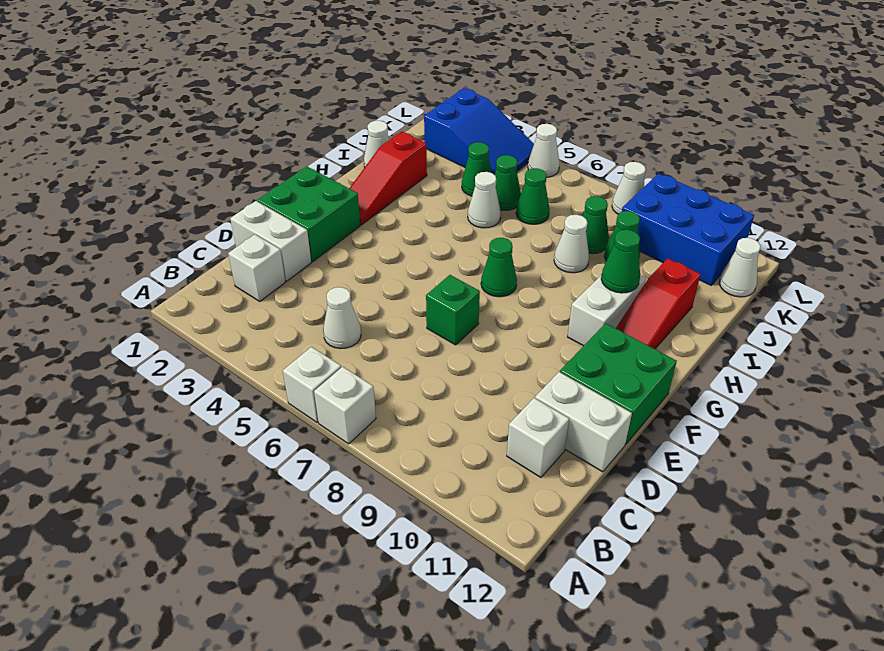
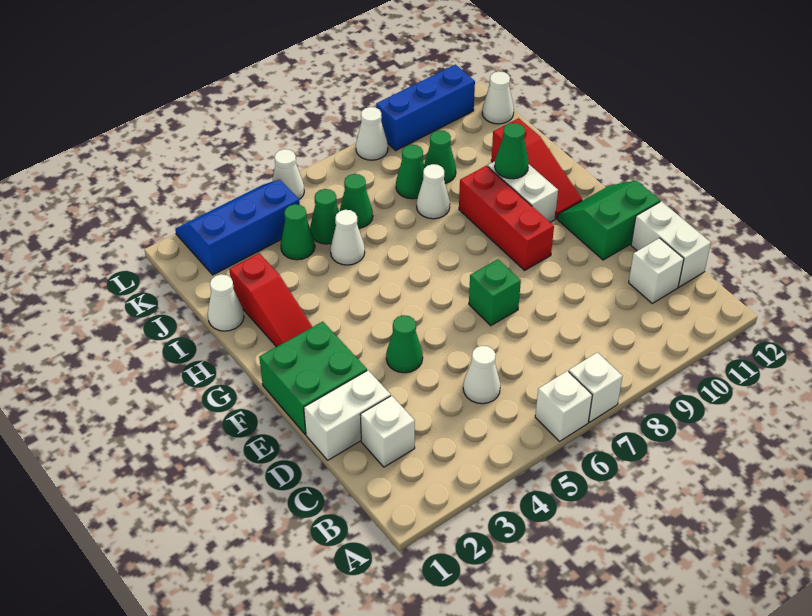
white brick D11:D12 level 1 -> white brick C12:D12 level 1
green brick E11:F12 level 1 -> green slope E11:F12 level 1 top E
none -> red brick F9:H9 level 1
green cone G7 level 1 -> green cone E4 level 1
blue slope K2:L4 level 1 top 2 -> blue slope K2:L4 level 1 top K
blue brick K9:L11 level 1 -> blue brick L9:L11 level 1

